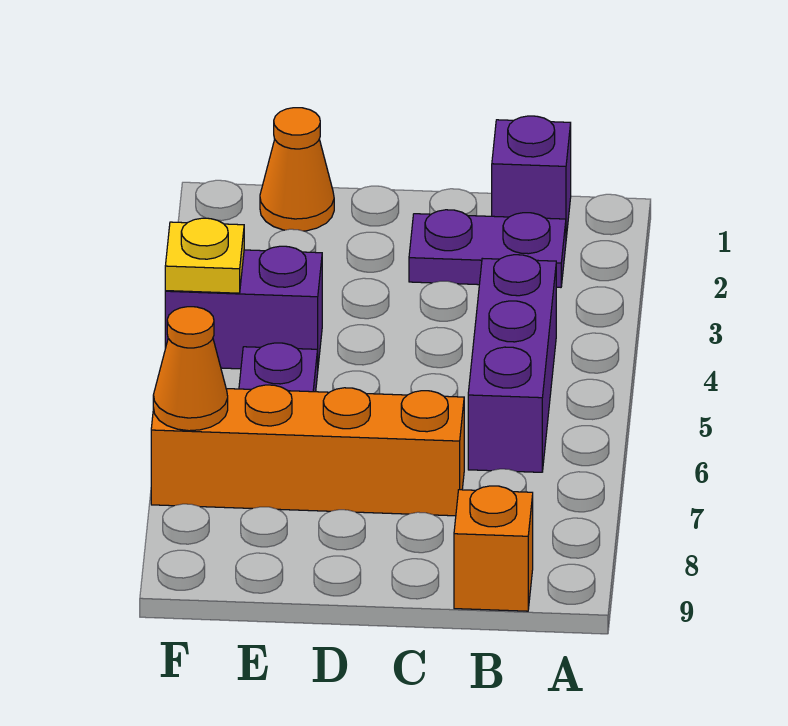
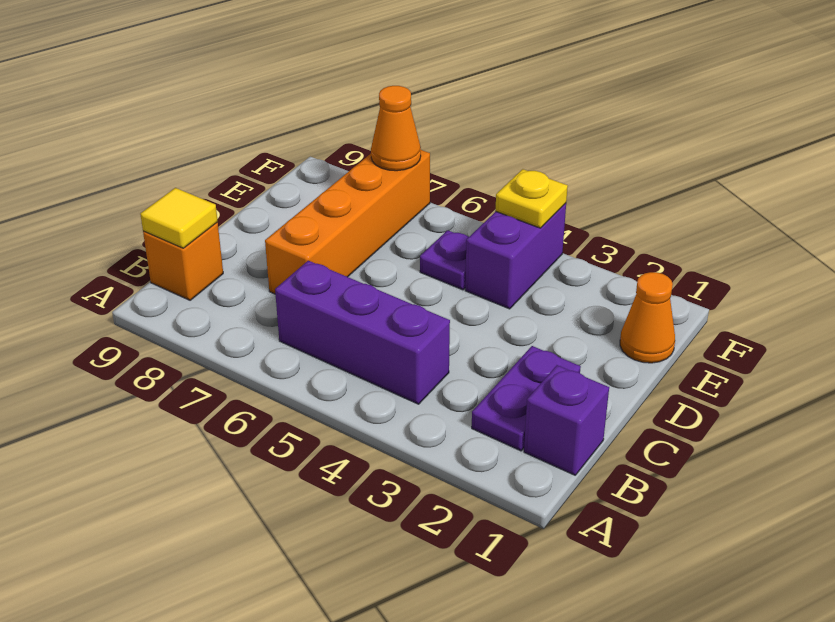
none -> yellow tile B9 level 2

